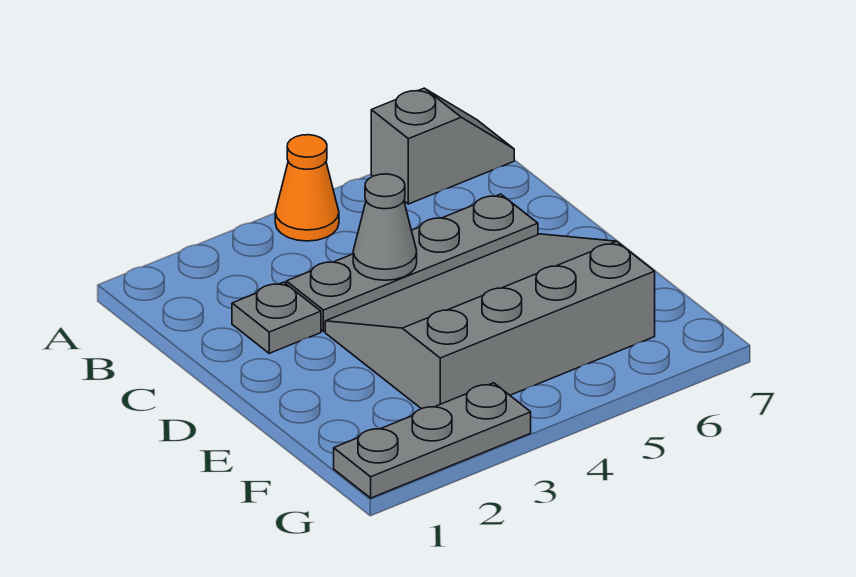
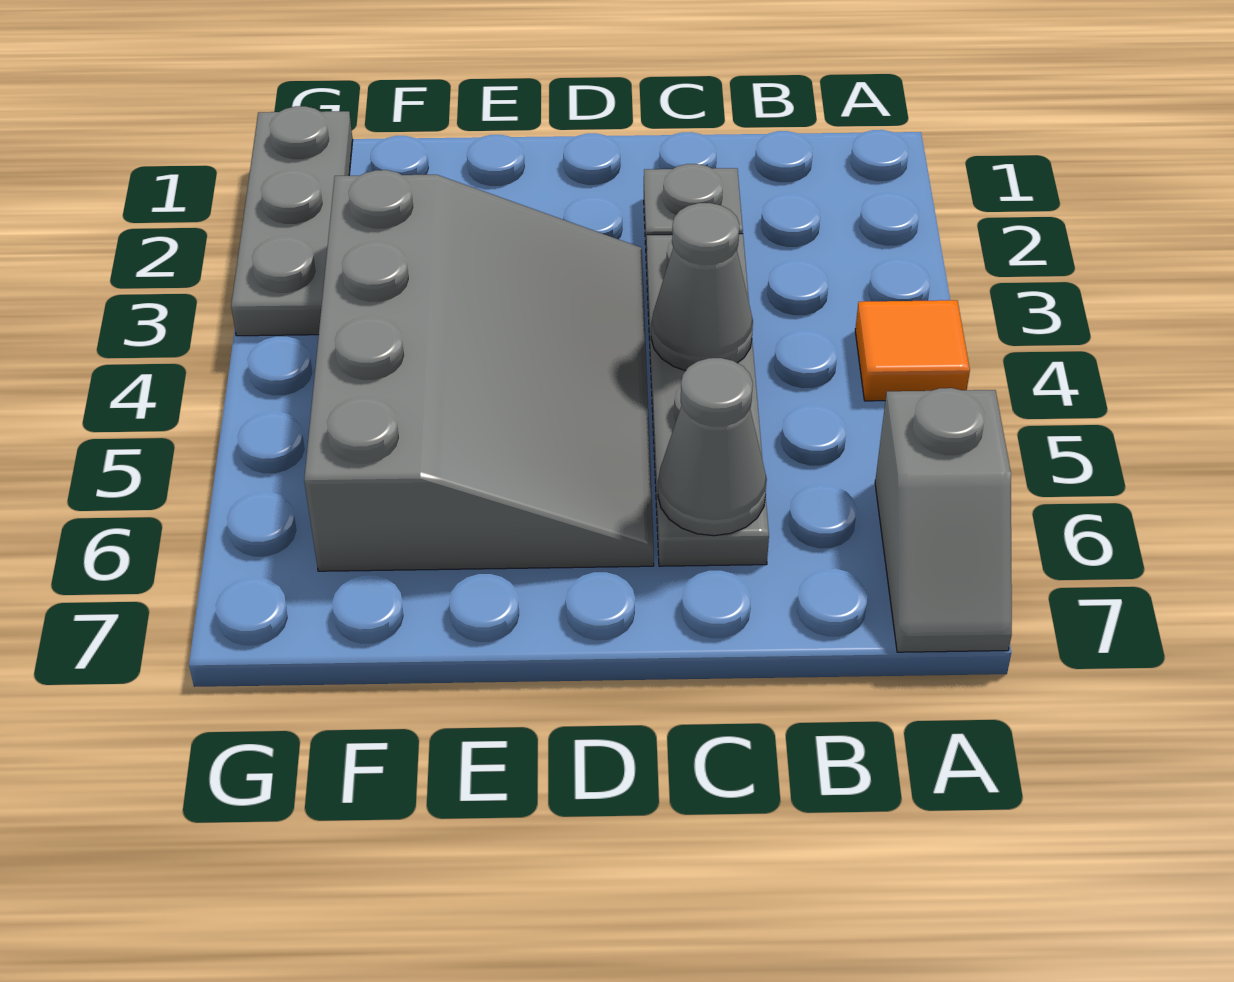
orange cone A4 level 1 -> orange tile A4 level 1
none -> grey cone C6 level 2

